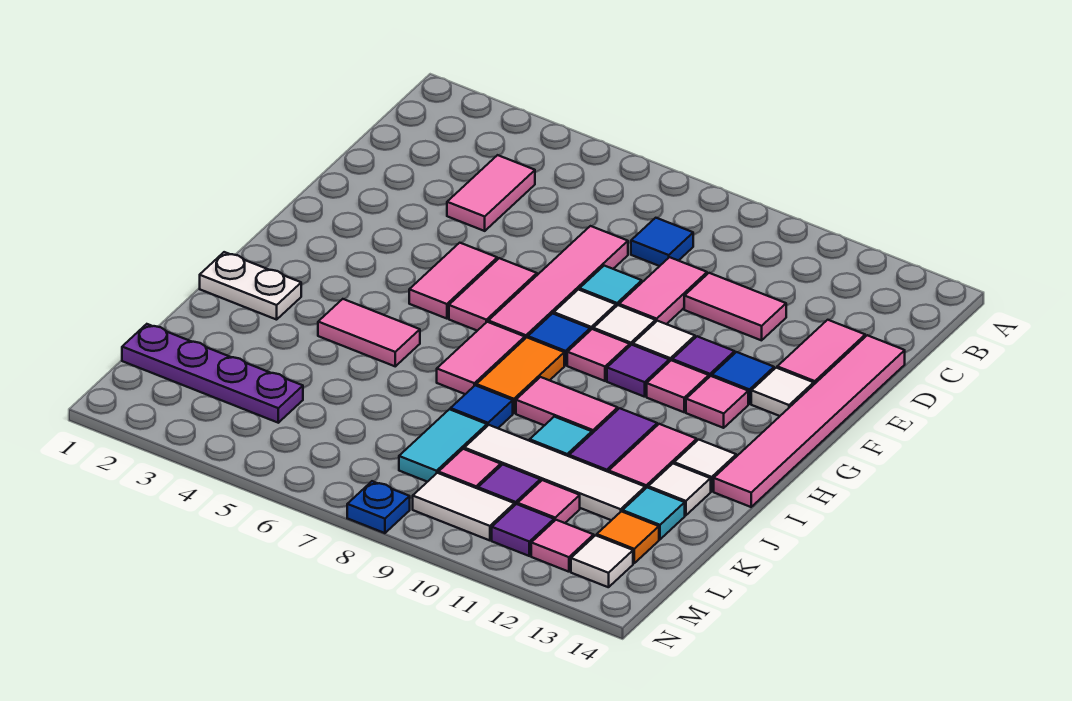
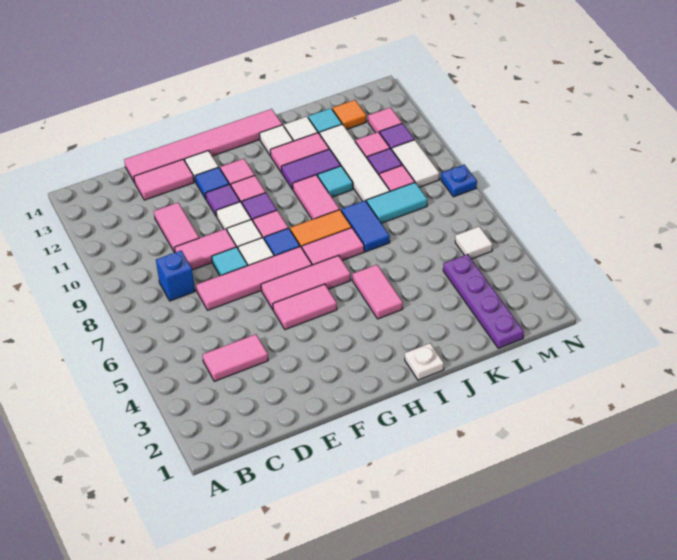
blue tile C8 level 1 -> blue brick C8 level 1
pink tile F6:G6 level 1 -> pink tile F6:H6 level 1
white plate I1:I2 level 1 -> white plate I1 level 1
blue tile J8 level 1 -> blue tile J7:J8 level 1
white tile M13 level 1 -> white tile M5 level 1

